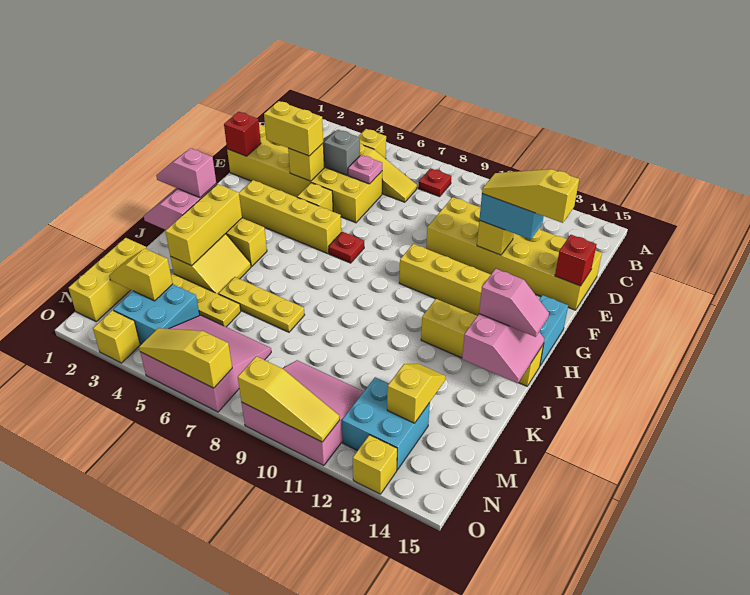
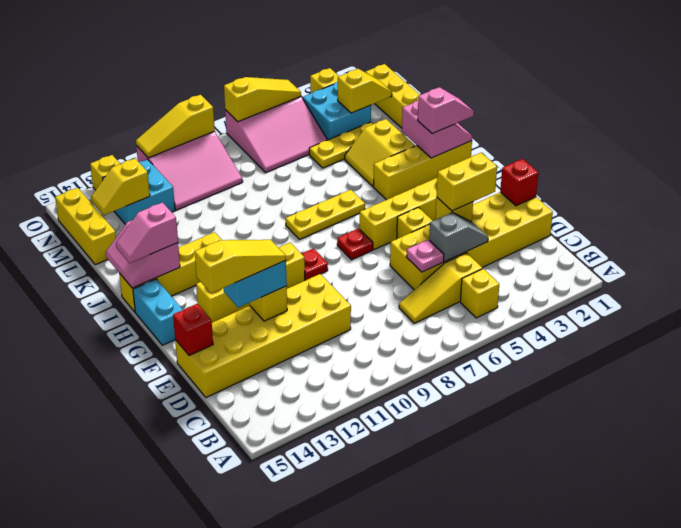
red plate B8 level 1 -> red plate G9 level 1
yellow brick I3:K3 level 2 -> yellow brick L15:N15 level 1
yellow plate K5:K7 level 1 -> yellow plate I6:I8 level 1
yellow slope L13:M13 level 2 top M -> yellow slope M13:M14 level 2 top 13

